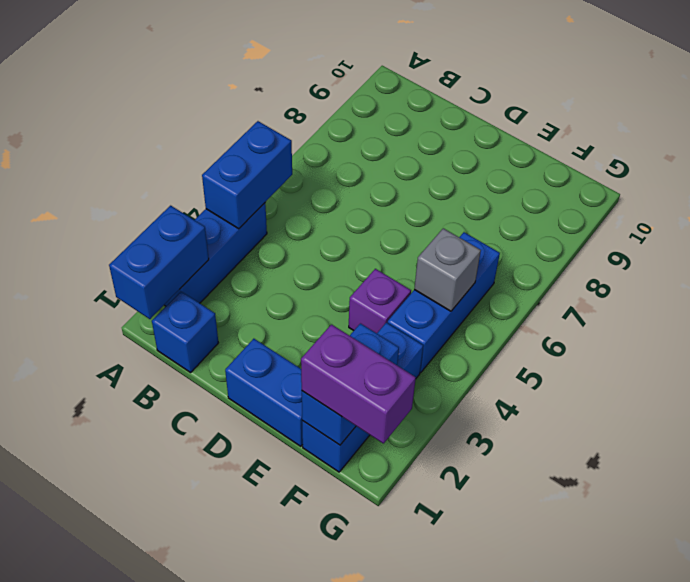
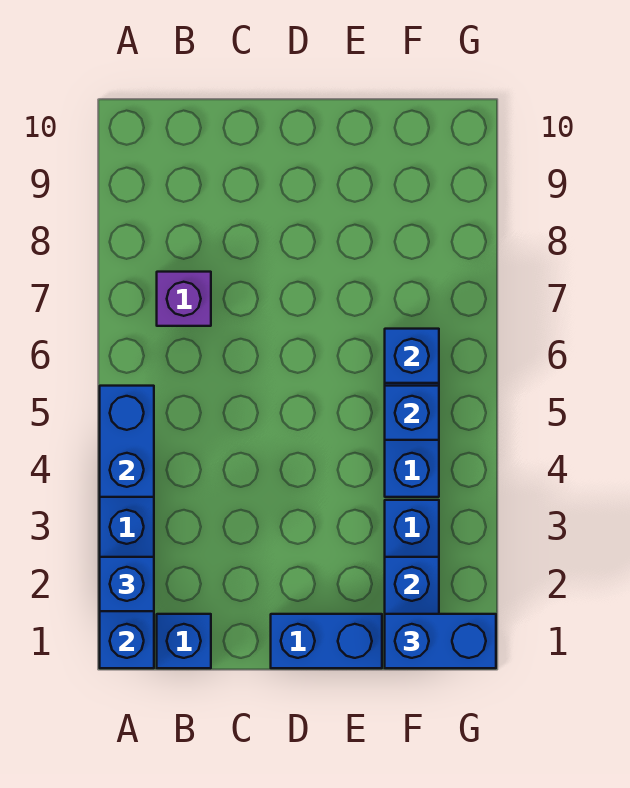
none -> blue brick A2 level 3
purple brick E4 level 1 -> purple brick B7 level 1
purple brick F1:G1 level 3 -> blue brick F1:G1 level 3
grey brick F5 level 2 -> blue brick F5 level 2
none -> blue brick F6 level 2

